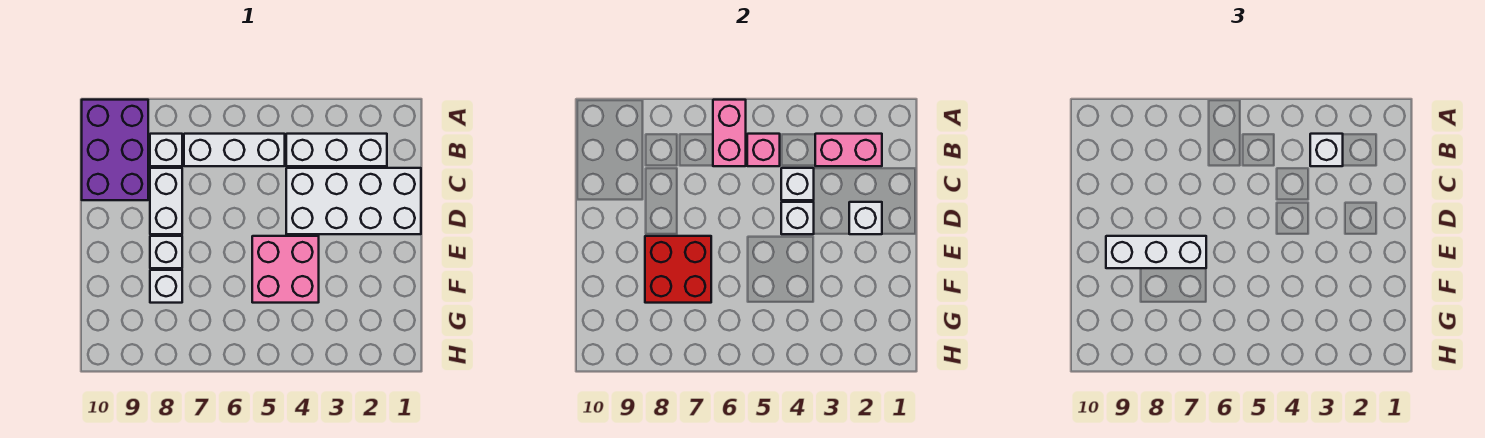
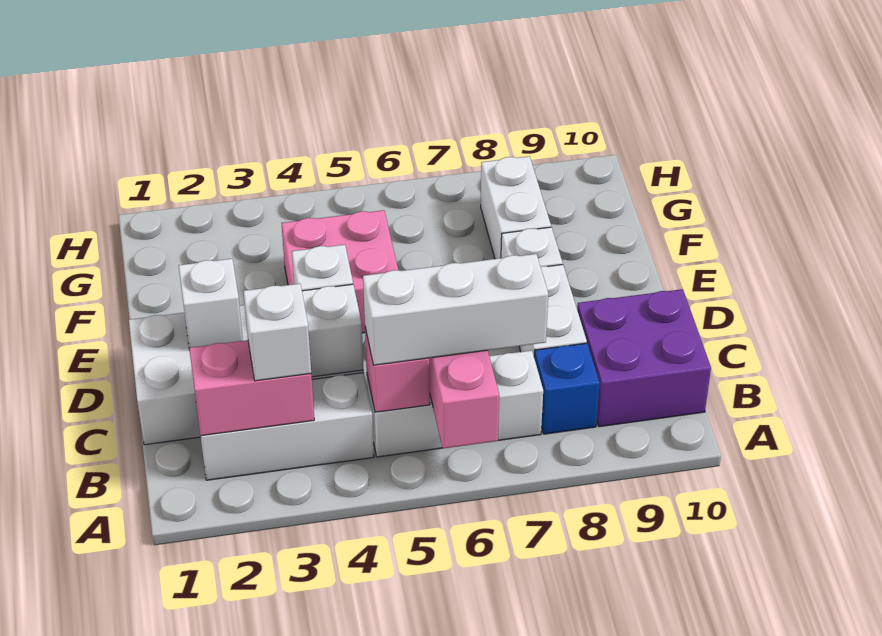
purple brick A9:C10 level 1 -> purple brick B9:C10 level 1
white brick B8 level 1 -> blue brick B8 level 1
red brick E7:F8 level 2 -> none
white brick E7:E9 level 3 -> white brick B5:B7 level 3
white brick F8 level 1 -> white brick F8:G8 level 1

